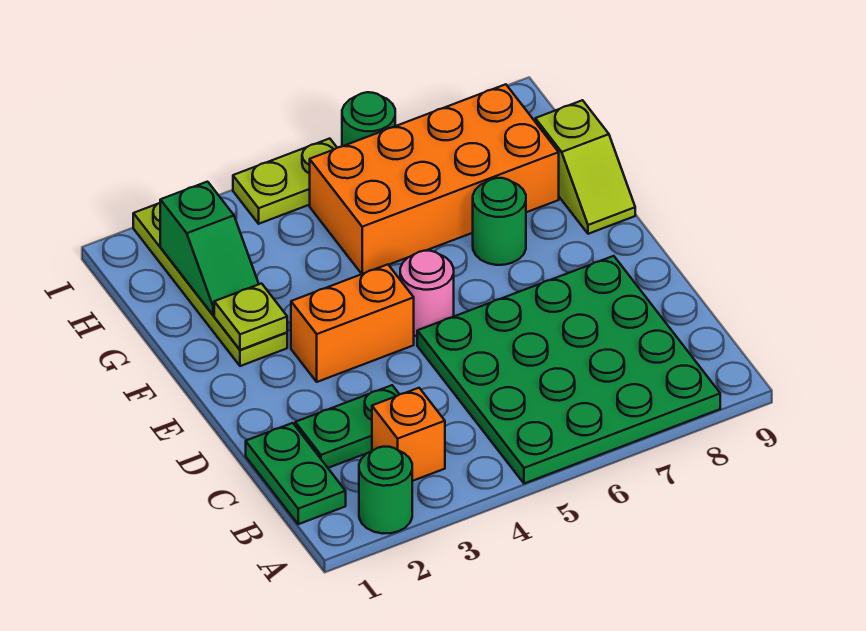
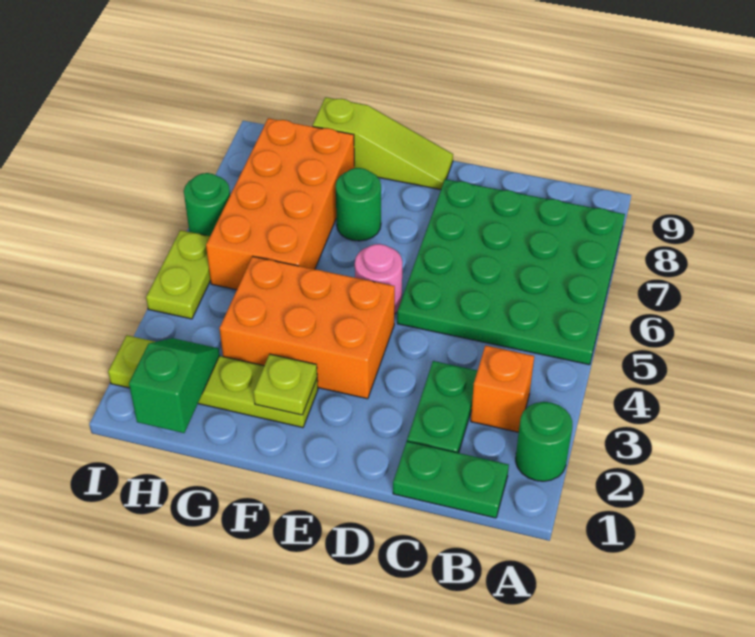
orange brick E3:E4 level 1 -> orange brick E3:G4 level 1
lime slope F9:G9 level 1 top G -> lime slope E9:G9 level 1 top G
green slope G2:H2 level 2 top H -> green slope H1:H2 level 2 top 1

